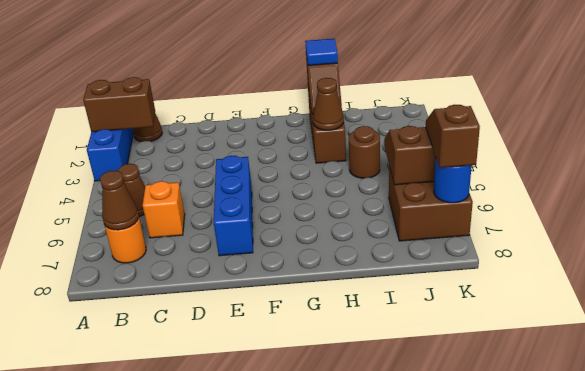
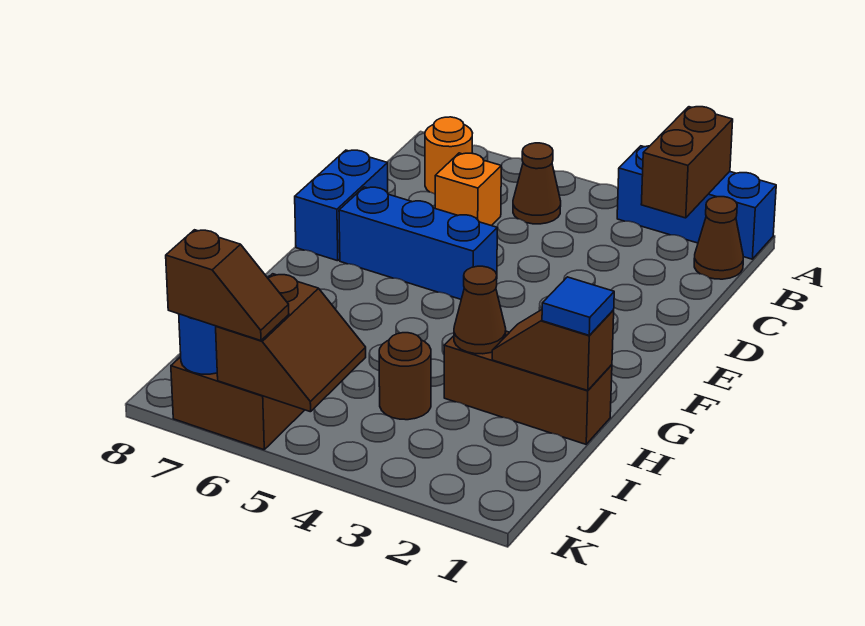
brown cone B7 level 2 -> none
none -> blue brick D8:E8 level 1

